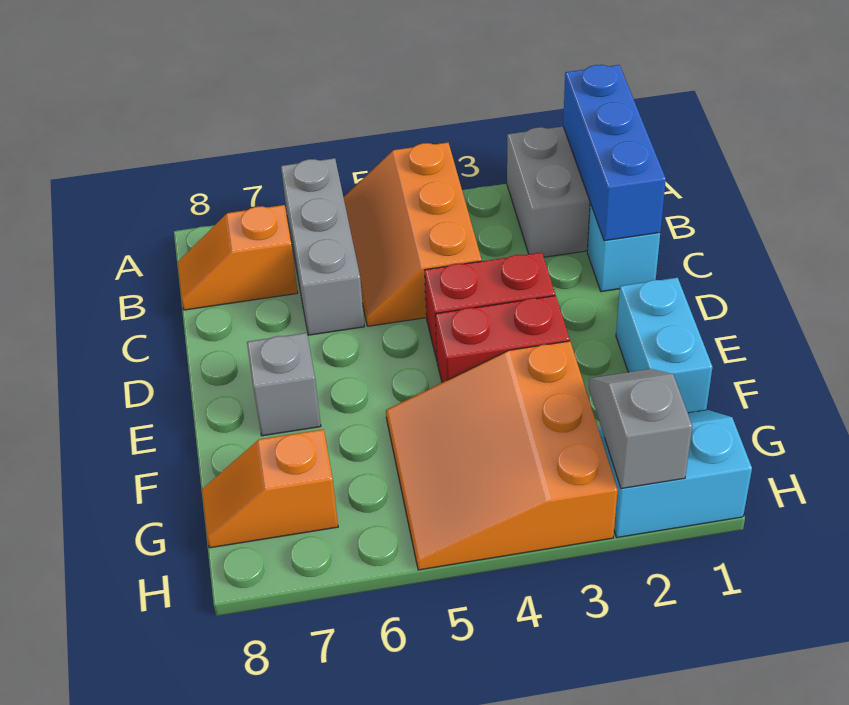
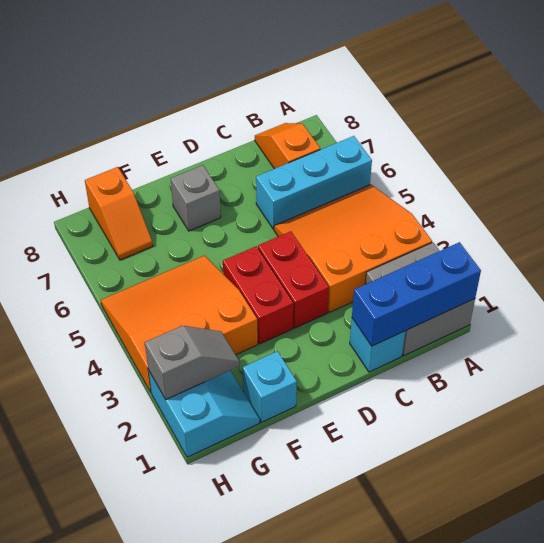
orange slope A4:C5 level 1 top 4 -> orange slope A3:C5 level 1 top 3
grey brick A6:C6 level 1 -> cyan brick A6:C6 level 1
cyan brick E1:F1 level 1 -> cyan brick F1 level 1
orange slope G7:G8 level 1 top 7 -> orange slope G7:G8 level 1 top 8

